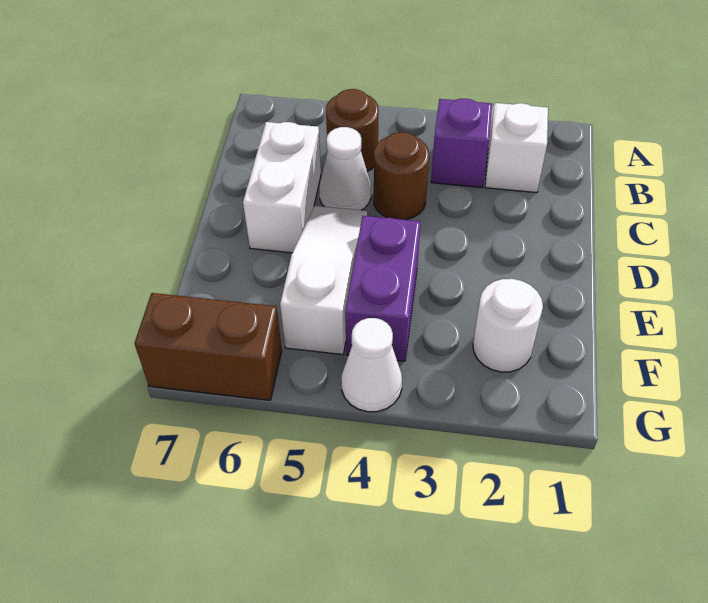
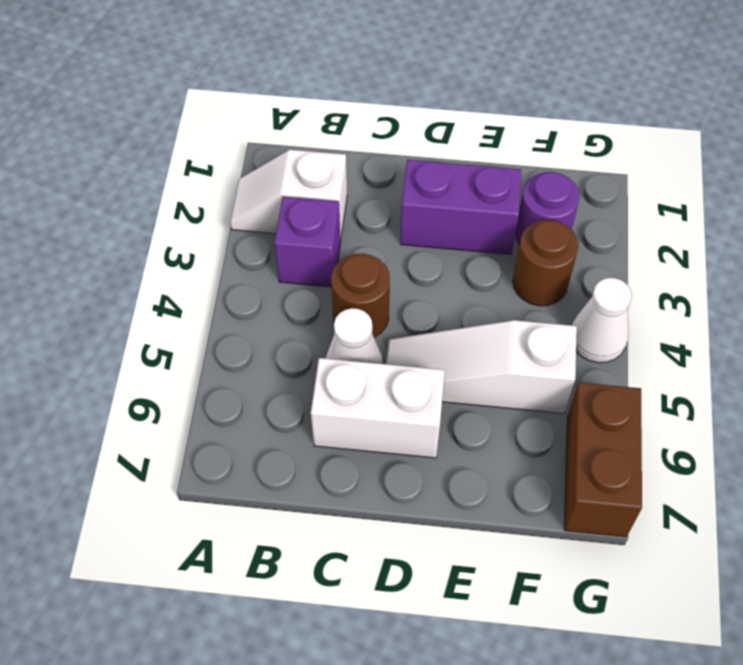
brown round brick B5 level 1 -> brown round brick F3 level 1
purple brick E4:F4 level 1 -> purple brick D2:E2 level 1
white round brick F2 level 1 -> purple round brick F2 level 1

